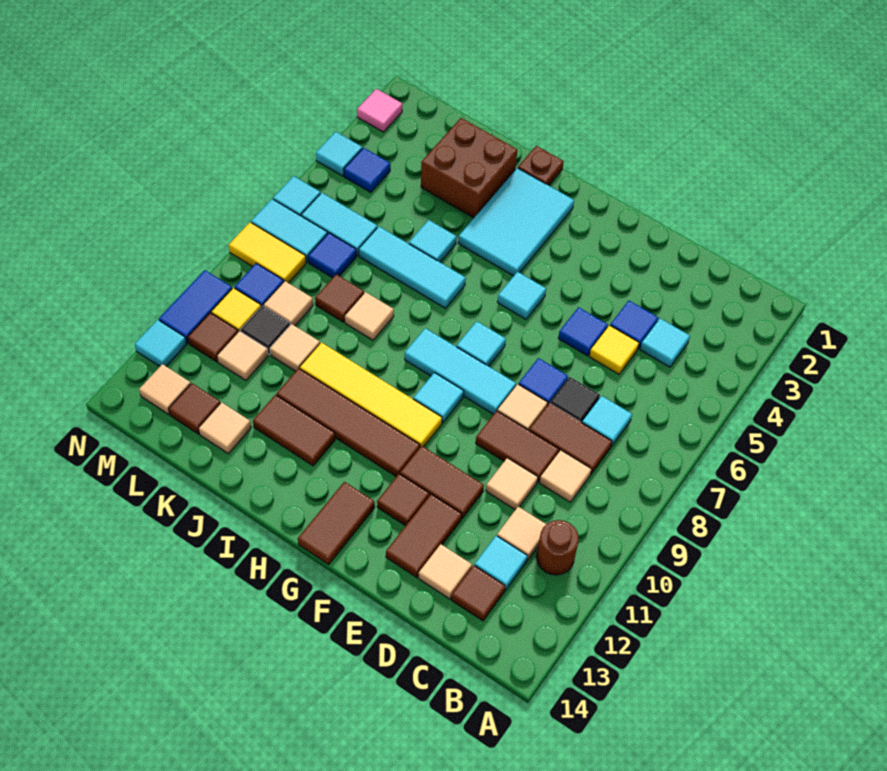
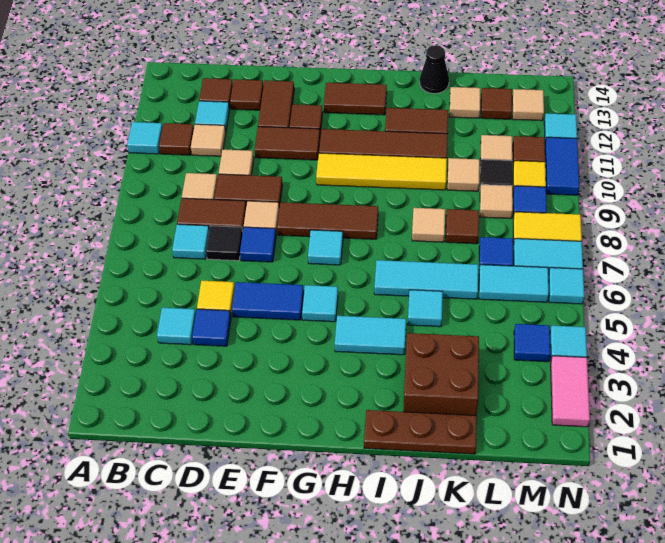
brown round brick B11 level 1 -> brown tile B11 level 1
tan tile D13 level 1 -> brown tile D13 level 1
blue tile E5 level 1 -> blue tile E5:F5 level 1
cyan tile F8:H8 level 1 -> brown tile F8:H8 level 1
cyan tile G9 level 1 -> cyan tile A11 level 1
brown tile G13:G14 level 1 -> brown tile G13:H13 level 1
cyan tile H2:I4 level 1 -> cyan tile H4:I4 level 1
brown plate I1 level 1 -> brown plate I1:K1 level 1
none -> black cone J14 level 1
pink tile N2 level 1 -> pink tile N2:N3 level 1

